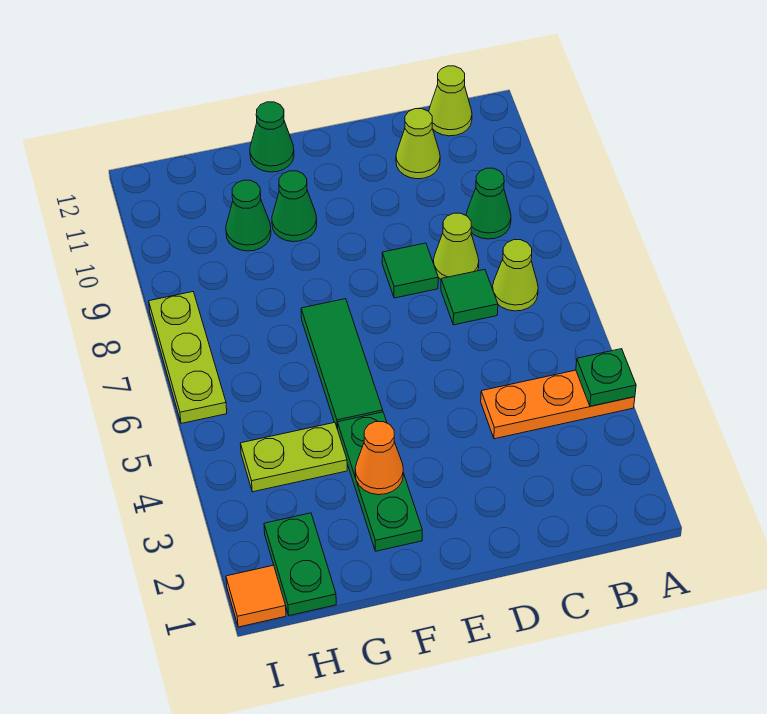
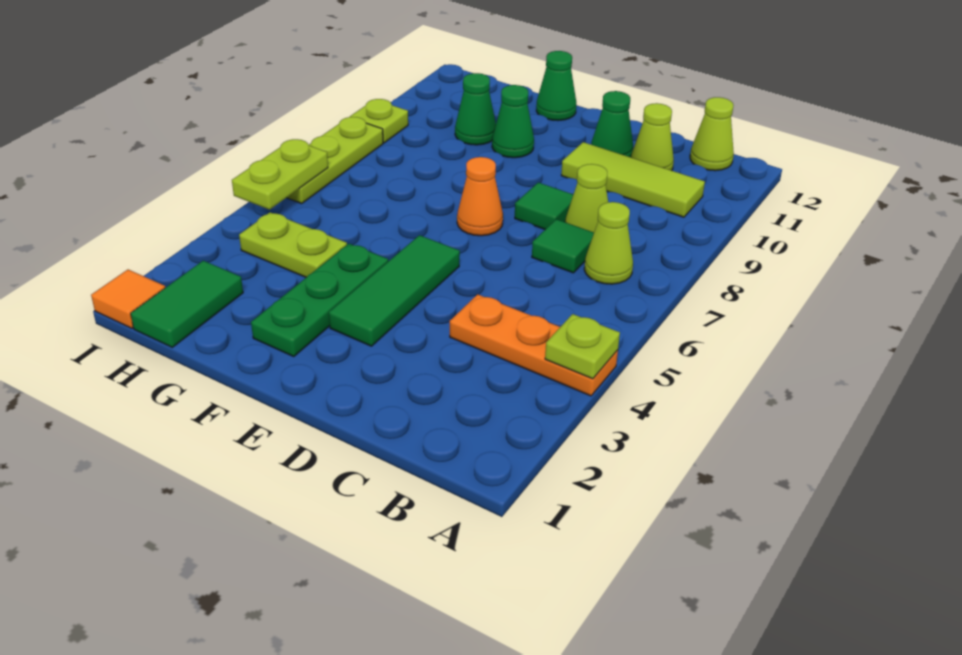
green plate A4 level 2 -> lime plate A4 level 2
green cone B9 level 1 -> green cone D11 level 1
none -> lime tile B10:D10 level 1
orange cone F3 level 2 -> orange cone E7 level 1
green tile F5:F7 level 1 -> green tile E3:E5 level 1
green plate H1:H2 level 1 -> green tile H1:H2 level 1
none -> lime plate I5:I6 level 2
none -> lime plate I9 level 1

